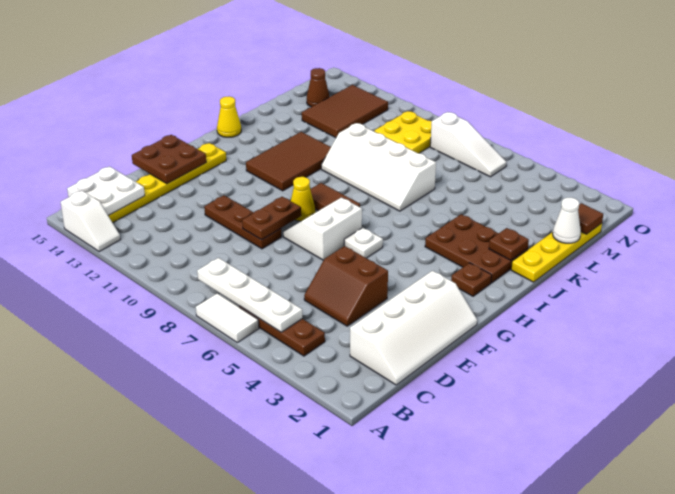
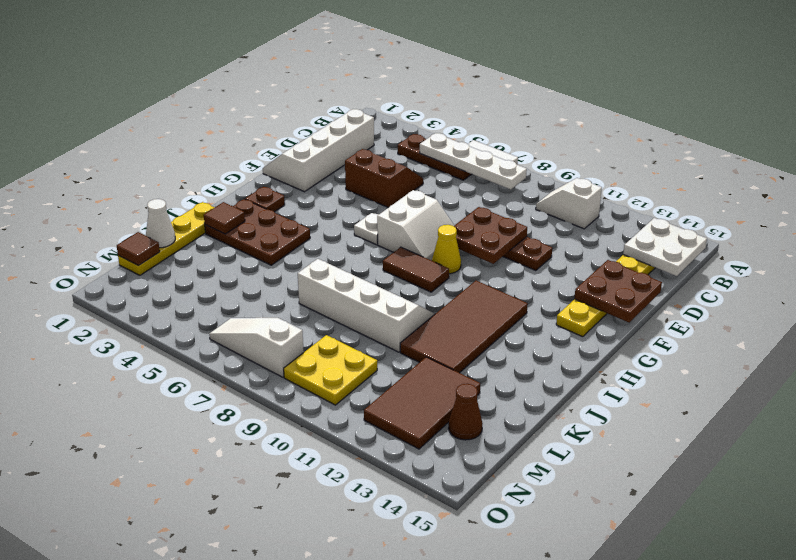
white slope A13:A14 level 1 top 14 -> white slope B10:B11 level 1 top 11
brown plate E9:F9 level 2 -> brown plate E9:F10 level 2
brown tile H11:J12 level 1 -> brown tile H11:K12 level 1
yellow cone I15 level 1 -> none
brown plate J2 level 2 -> brown tile J2 level 2

